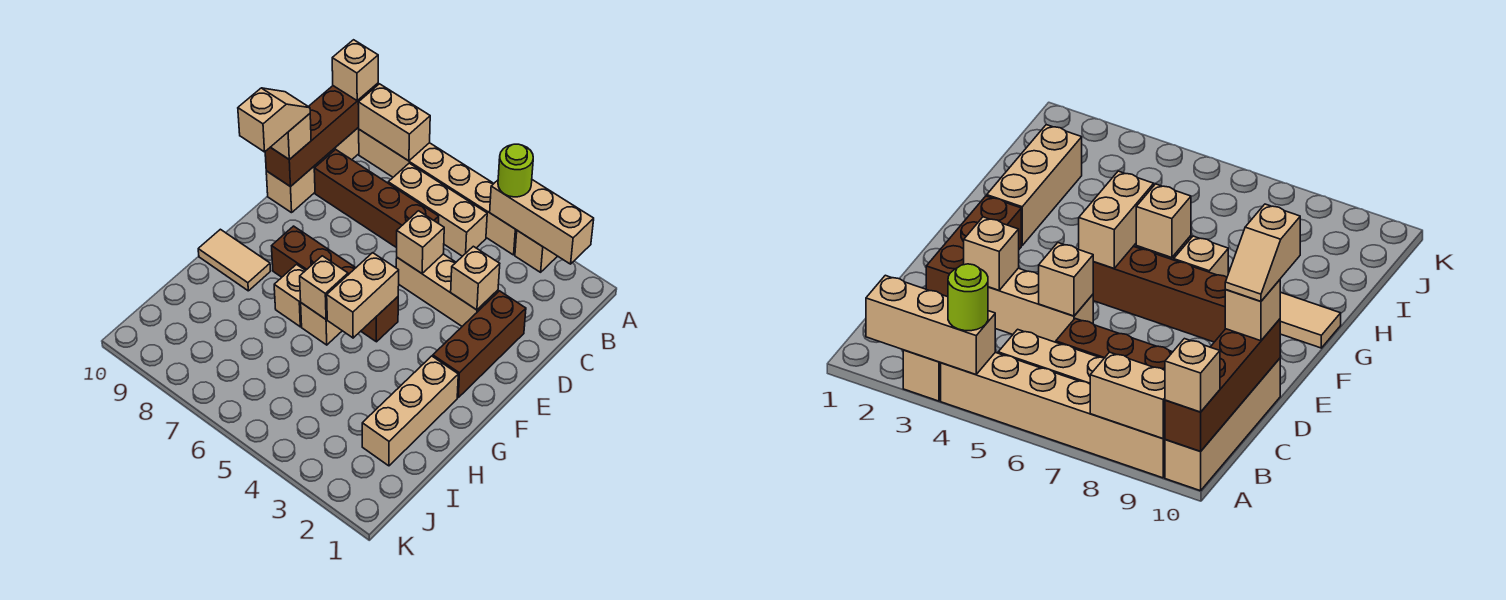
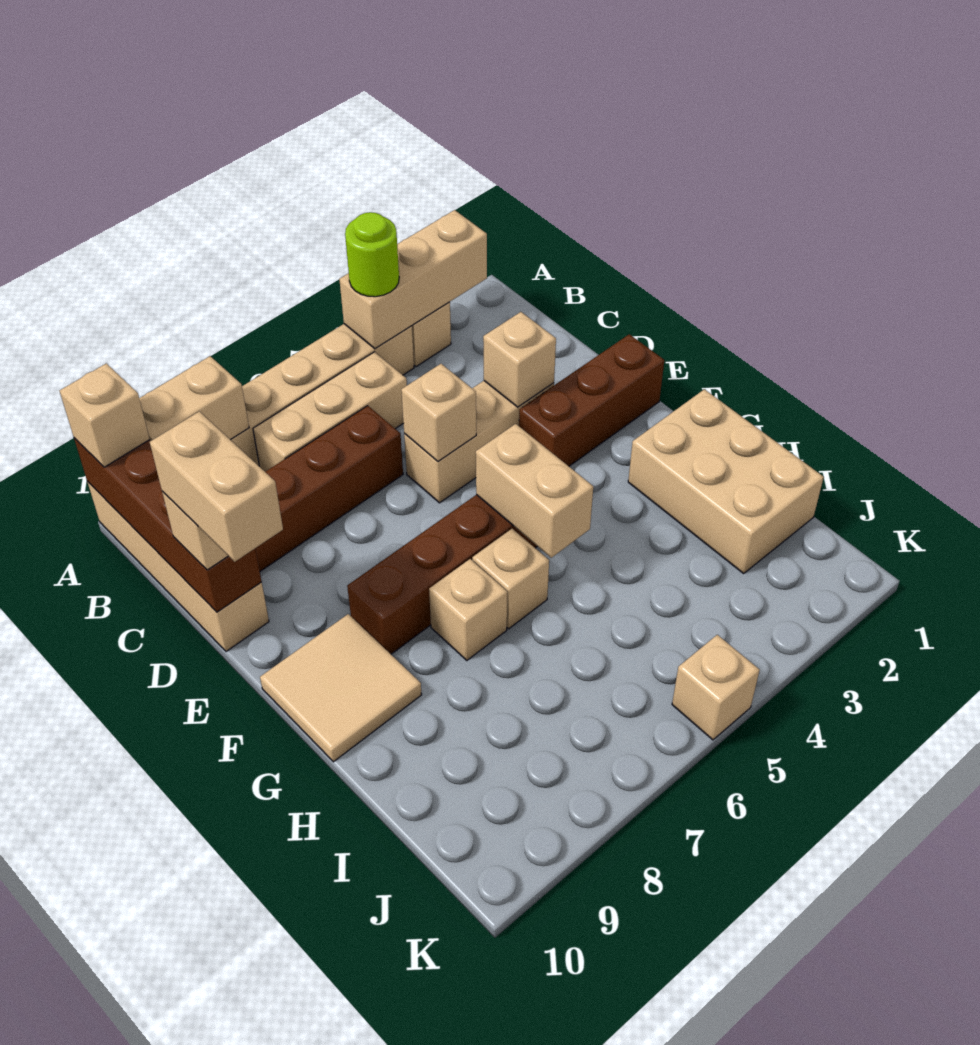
brown brick D2:F2 level 1 -> brown brick E1:E3 level 1
tan slope D10:E10 level 4 top E -> tan brick D10:E10 level 4
tan brick G2:I2 level 1 -> tan brick G1:I2 level 1
tan brick G6 level 2 -> tan brick K5 level 1
tan tile G9:G10 level 1 -> tan tile F9:G10 level 1

